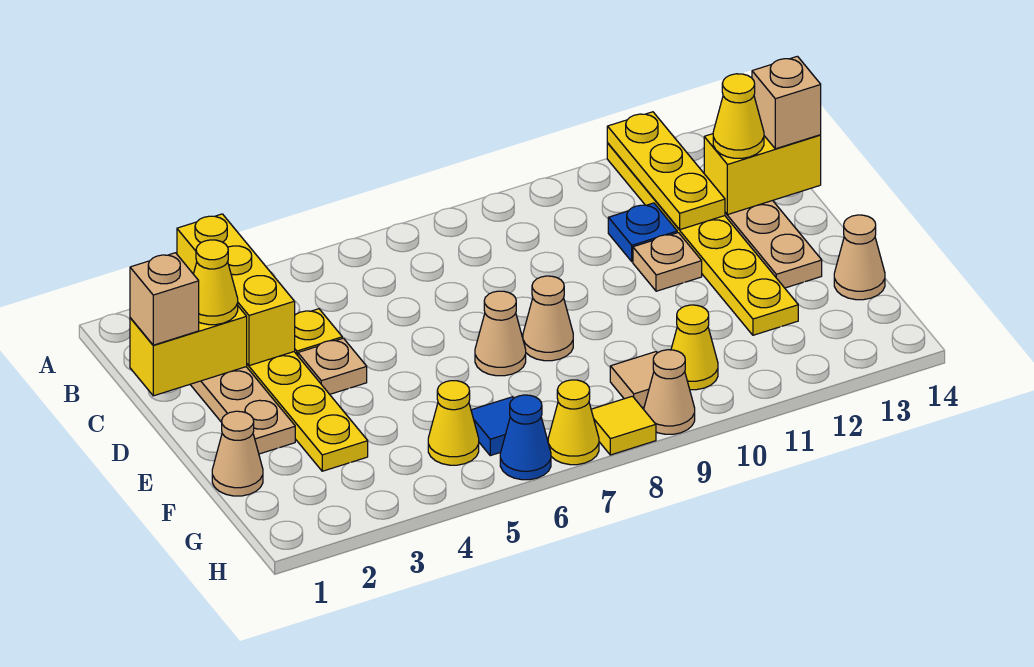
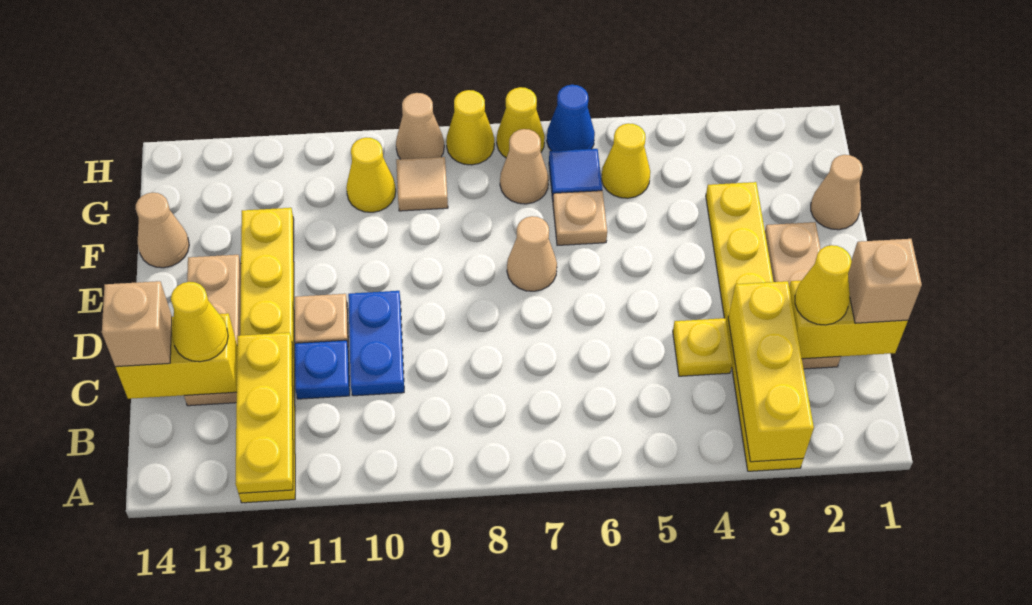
none -> blue plate C10:D10 level 1
tan plate D4 level 1 -> tan plate F6 level 1
tan cone E8 level 1 -> tan cone G7 level 1
yellow tile H8 level 1 -> yellow cone H8 level 1

